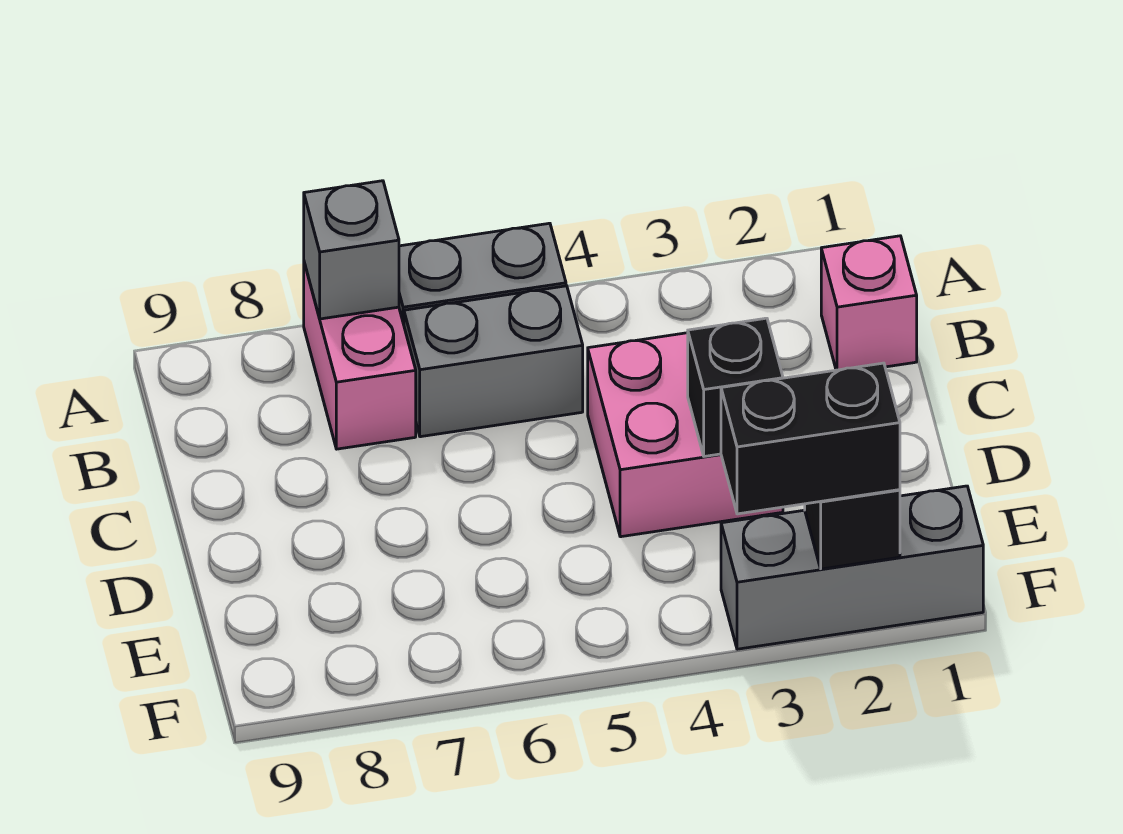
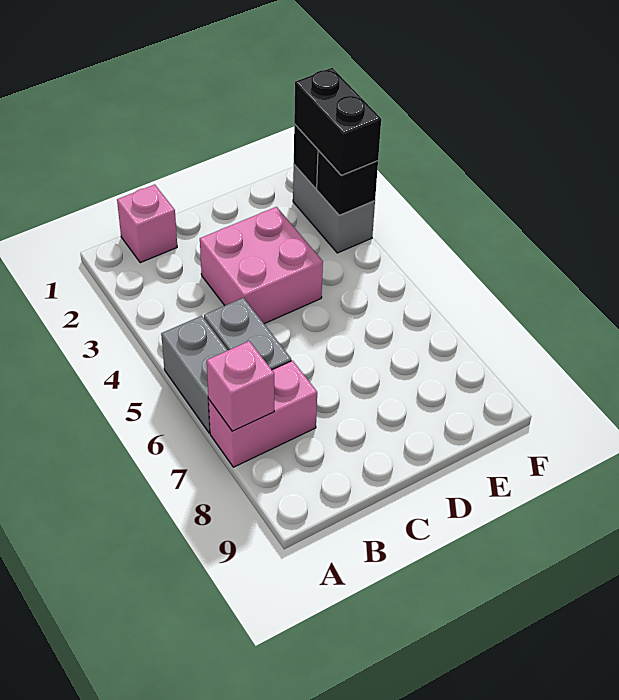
grey brick A7 level 2 -> pink brick A7 level 2
black brick D3 level 2 -> black brick F3 level 2
grey brick F1:F3 level 1 -> grey brick F2:F3 level 1

